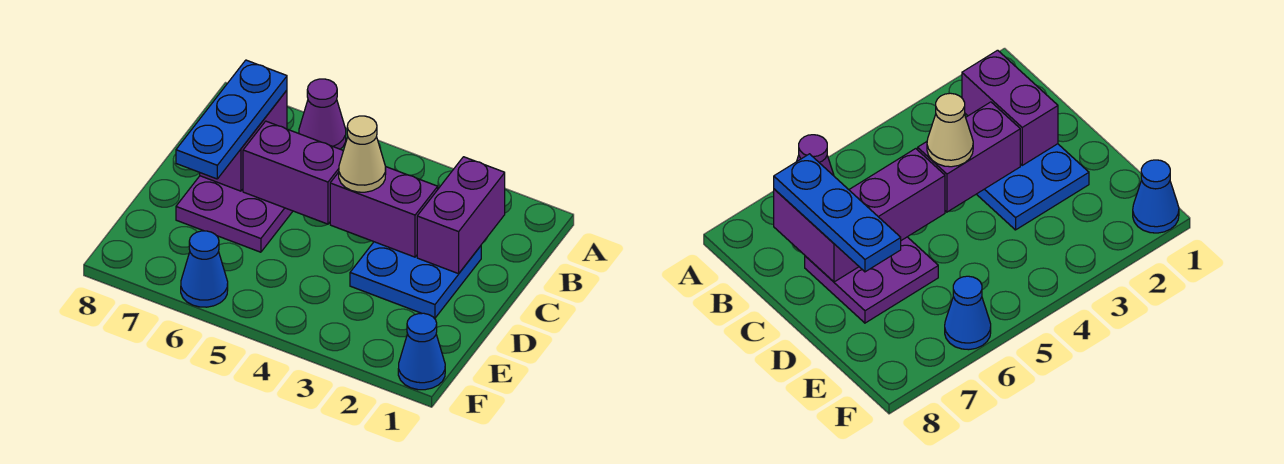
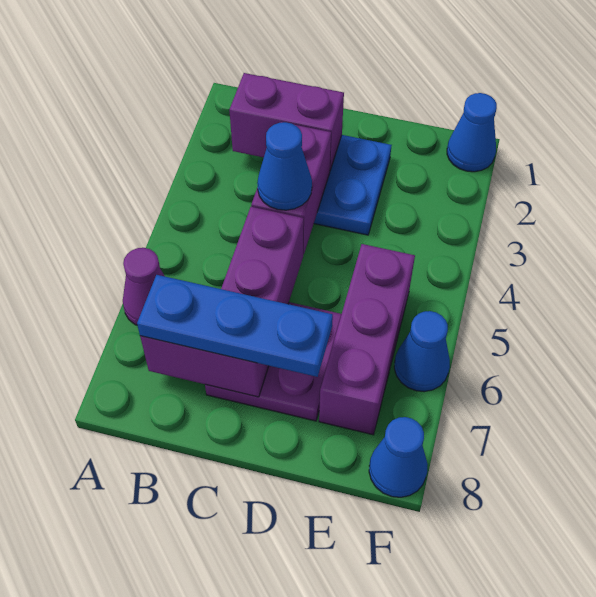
tan cone C4 level 3 -> blue cone C4 level 3
none -> purple brick E5:E7 level 1
none -> blue cone F8 level 1

